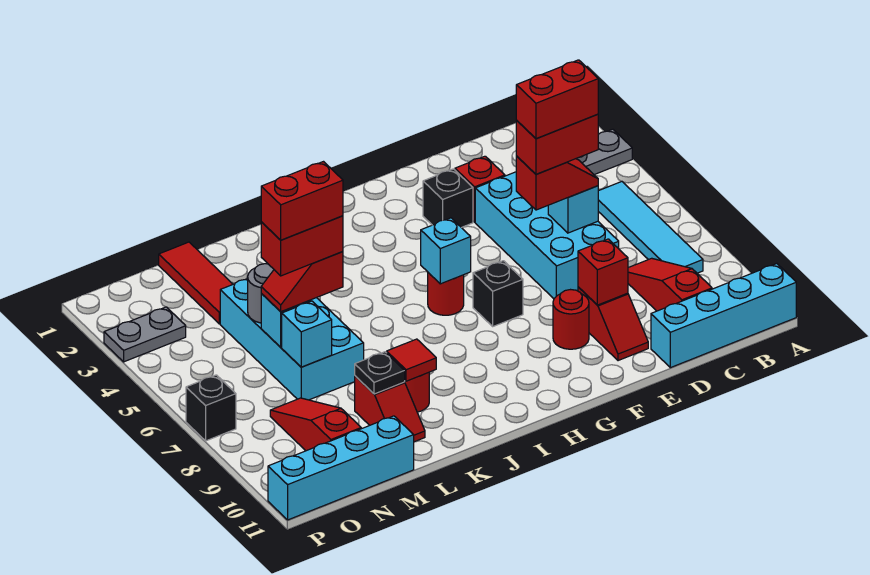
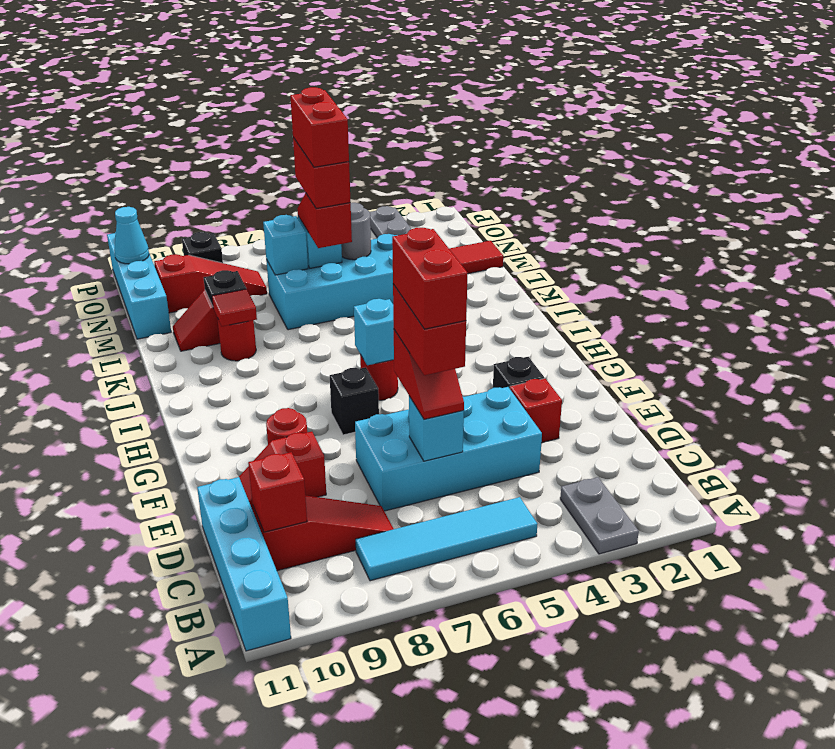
red brick E9 level 2 -> red brick C10 level 2
none -> cyan cone O11 level 2
black brick P7 level 1 -> black brick O9 level 1

